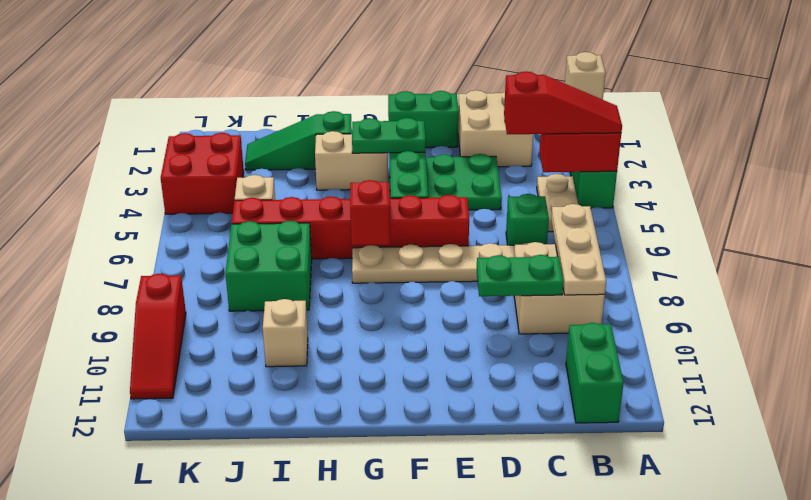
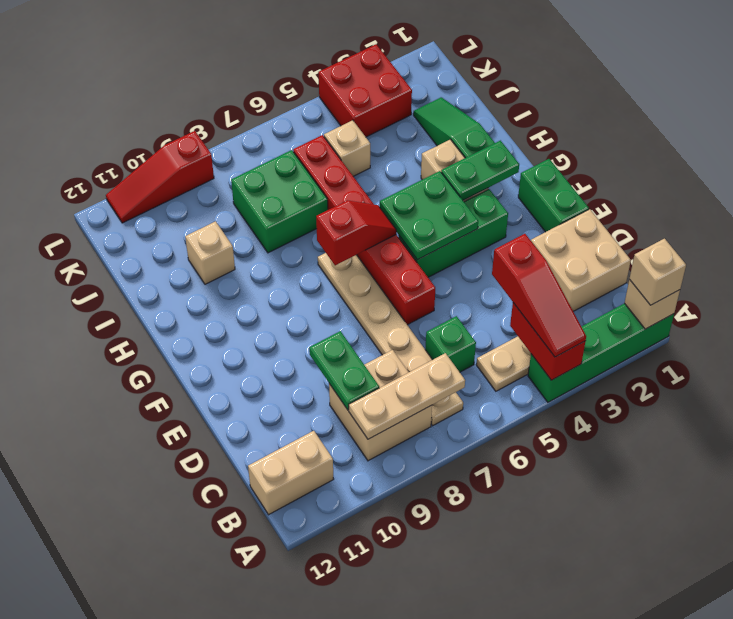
none -> tan brick A1 level 3
green brick B11:B12 level 1 -> tan brick B11:B12 level 1
green plate D3:E4 level 1 -> green plate F4:G5 level 2
green plate F3:G3 level 2 -> green plate G2:G3 level 2

